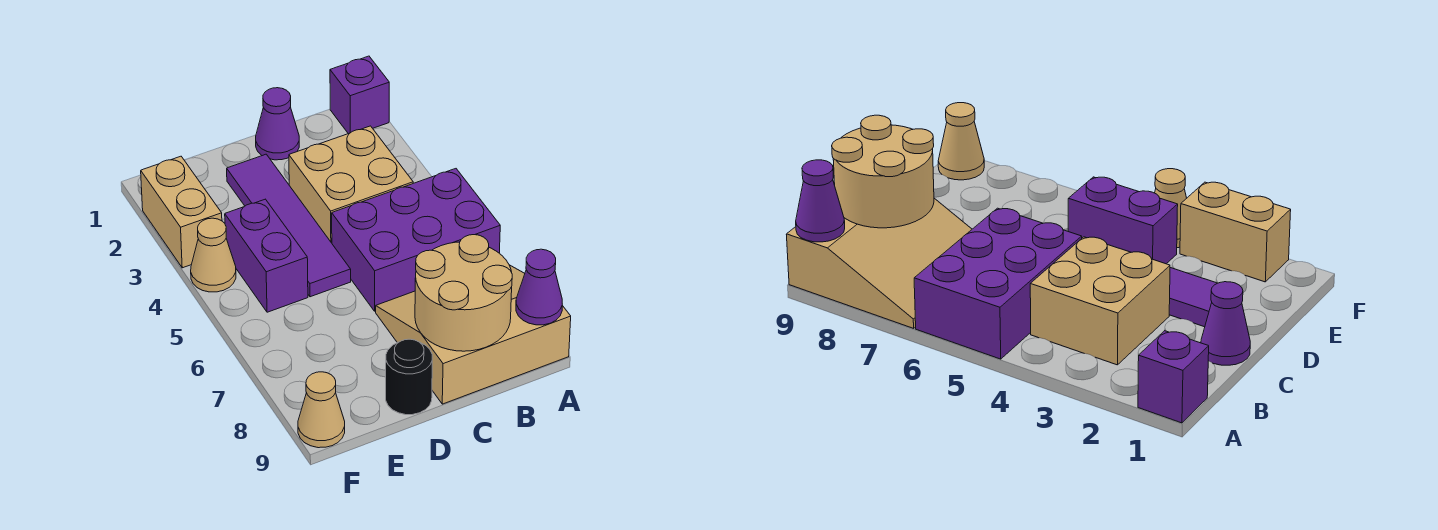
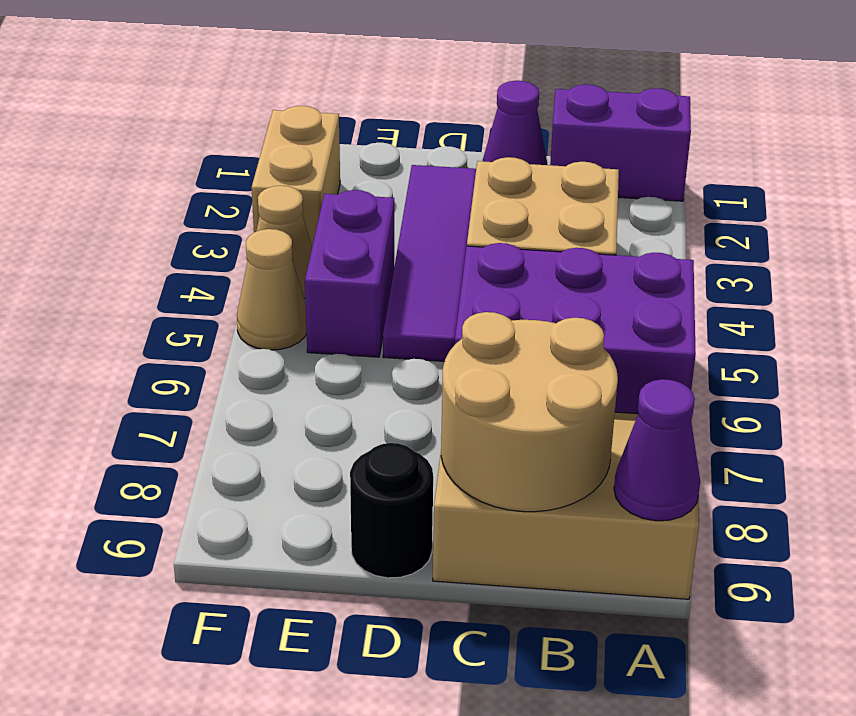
purple brick A1 level 1 -> purple brick A1:B1 level 1
tan cone F9 level 1 -> tan cone F5 level 1

